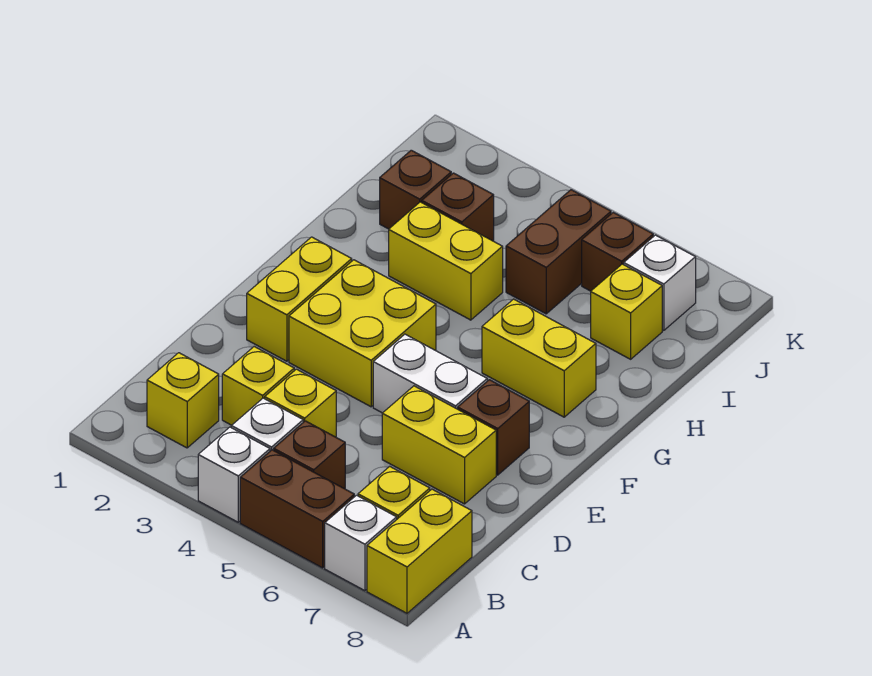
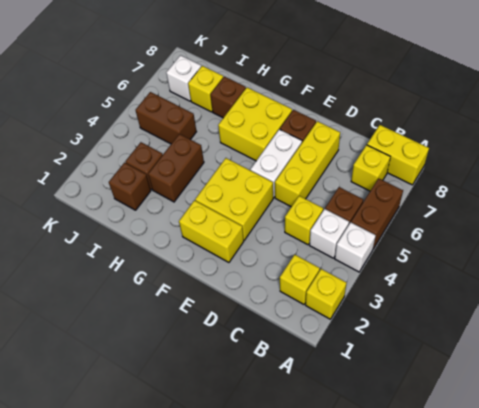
white brick A7 level 1 -> none
yellow brick C3 level 1 -> yellow brick A2 level 1
yellow brick D6:D7 level 1 -> yellow brick D5:D7 level 1
yellow brick G6:G7 level 1 -> yellow brick F6:G7 level 1
yellow brick H3:H4 level 1 -> brown brick H3:H4 level 1
brown brick J6 level 1 -> brown brick H7 level 1

